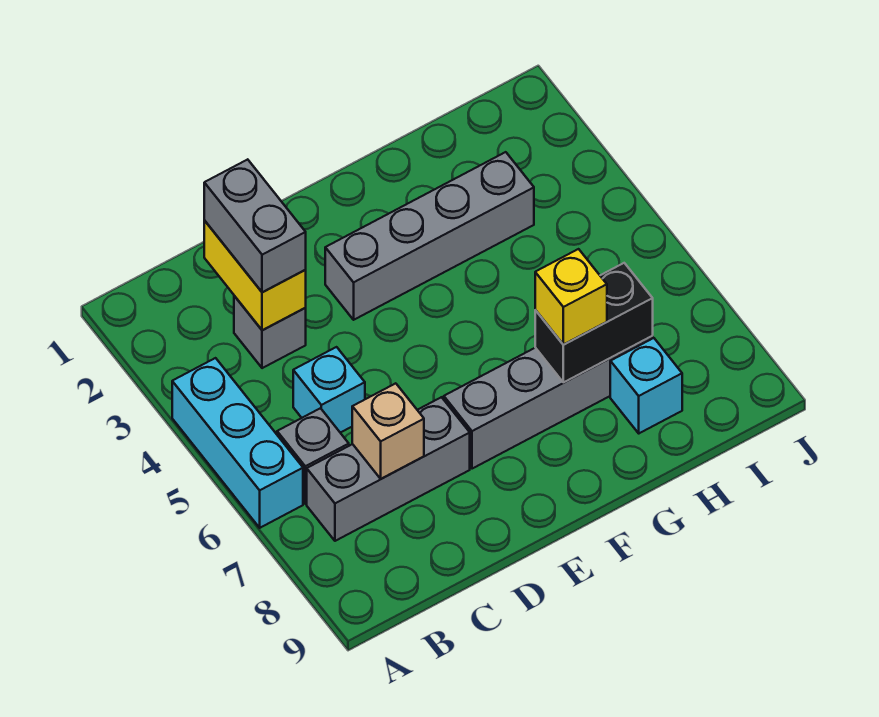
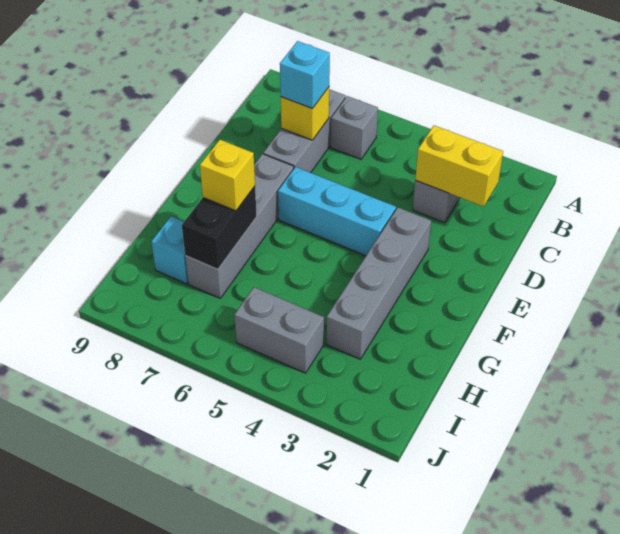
cyan brick A4:A6 level 1 -> cyan brick E4:E6 level 1
grey brick C2:C3 level 3 -> grey brick I4:I5 level 1
cyan brick C5 level 1 -> cyan brick C7 level 3
tan brick C7 level 2 -> yellow brick C7 level 2

